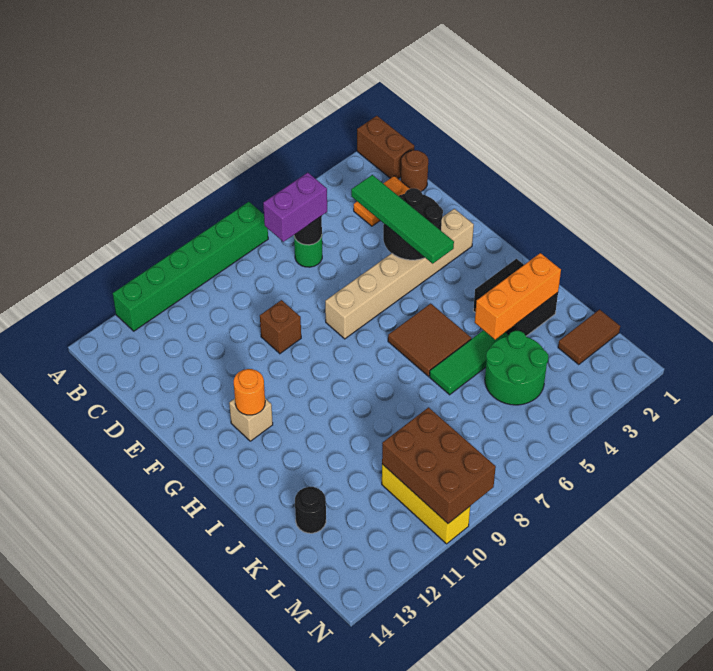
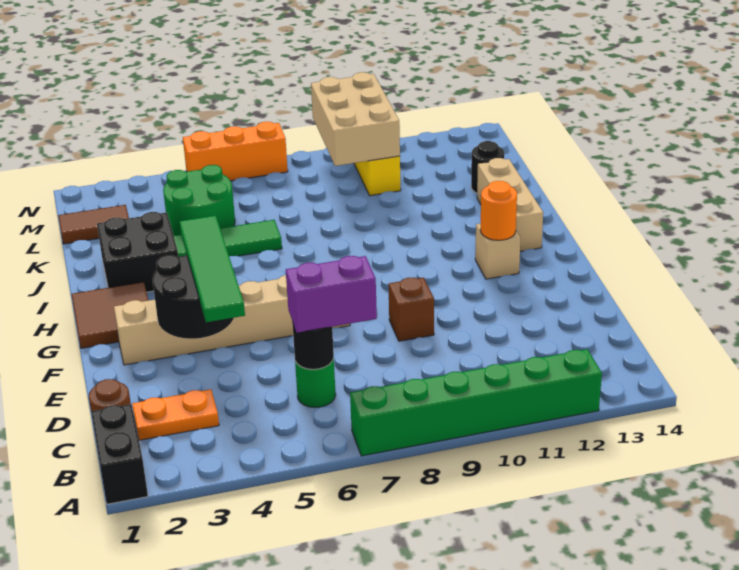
brown brick A1:B1 level 1 -> black brick A1:B1 level 1
brown tile H5:I6 level 1 -> brown tile G1:H2 level 1
none -> tan brick H13:J13 level 1
orange brick J2:J4 level 2 -> orange brick N5:N7 level 1
brown brick L9:N10 level 2 -> tan brick L9:N10 level 2

